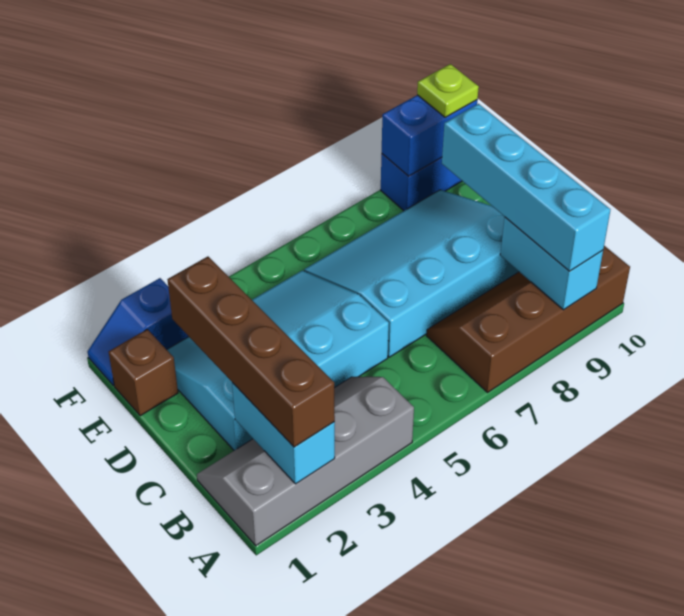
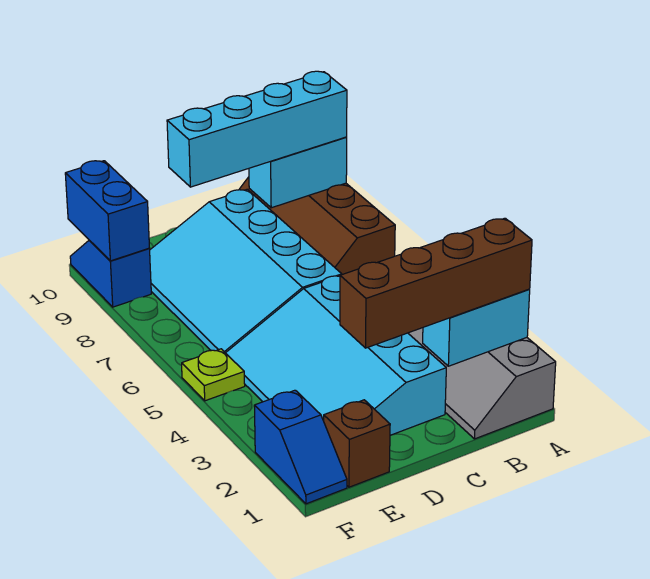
lime plate F10 level 3 -> lime plate F5 level 1

